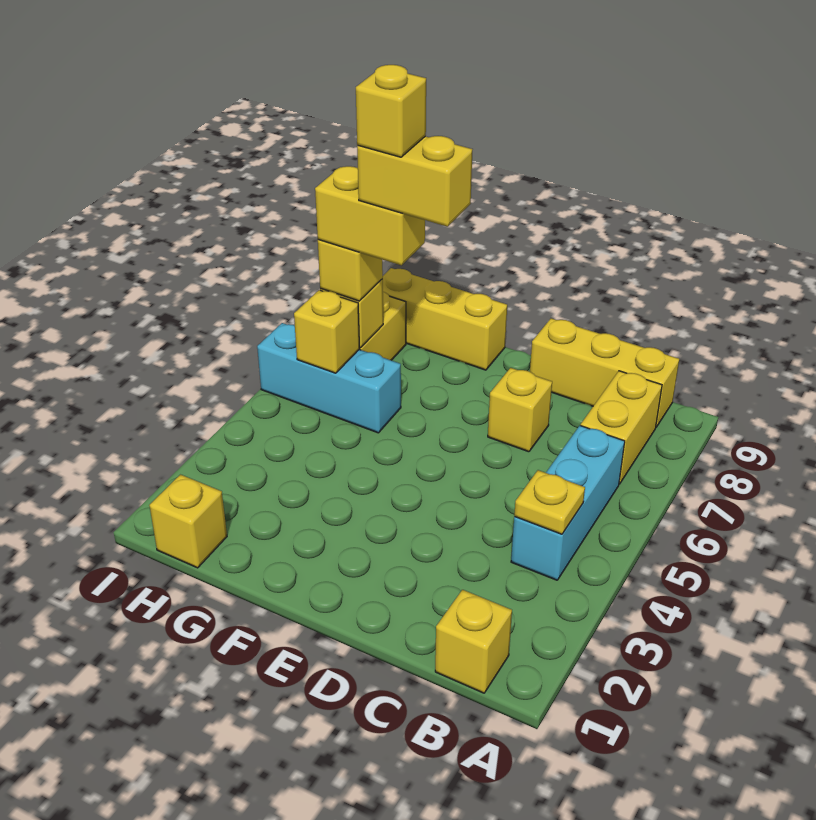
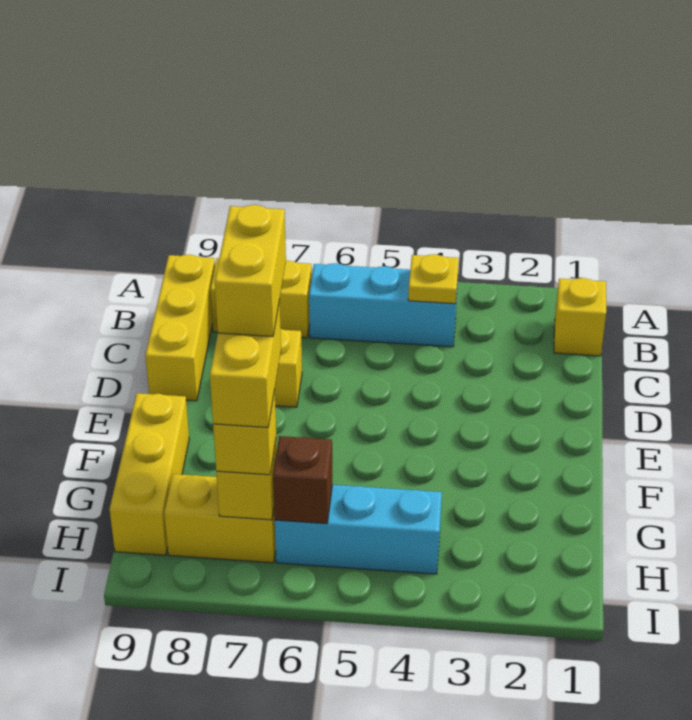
cyan brick G6:I6 level 1 -> cyan brick H4:H6 level 1
yellow brick G7 level 6 -> none
yellow brick H1 level 1 -> none
yellow brick H6 level 2 -> brown brick H6 level 2

